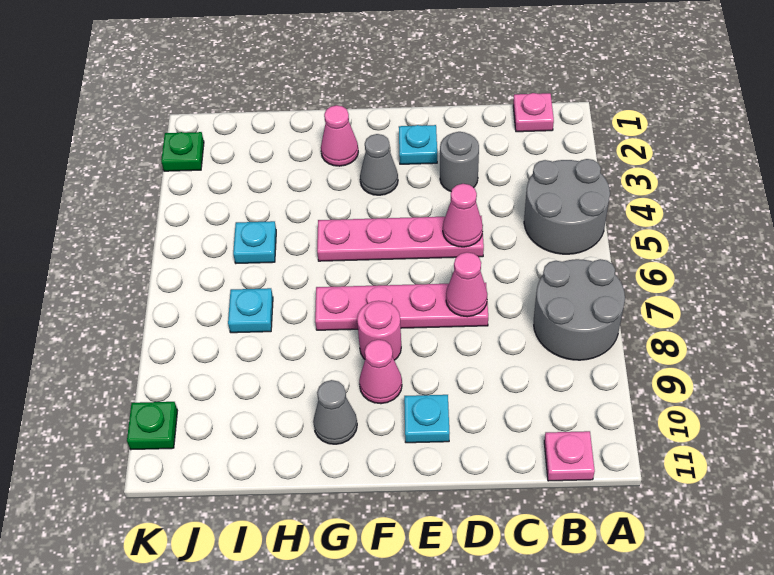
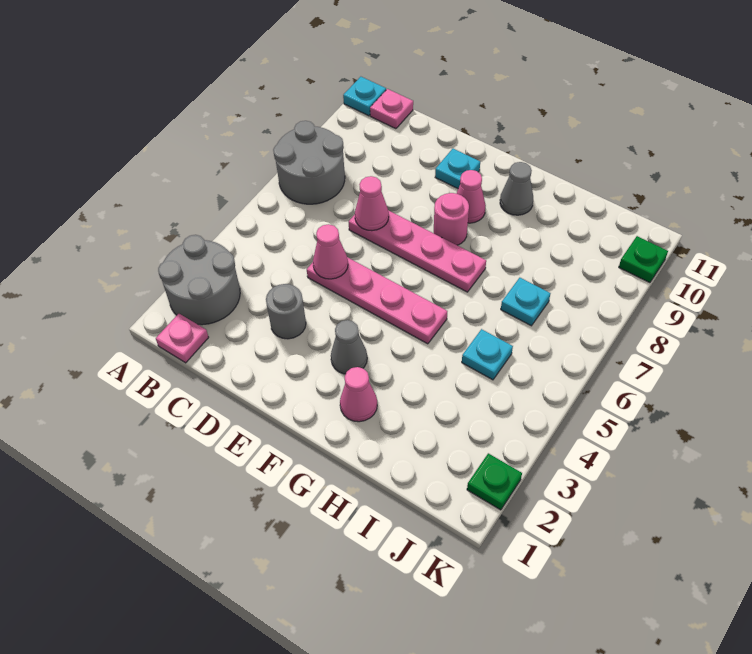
grey round brick A4:B5 level 1 -> grey round brick A2:B3 level 1
cyan plate E2 level 1 -> cyan plate A11 level 1

